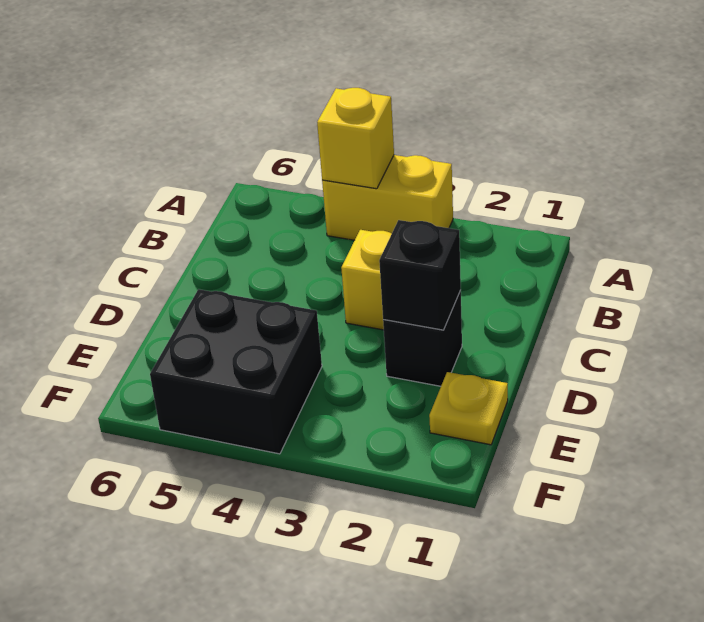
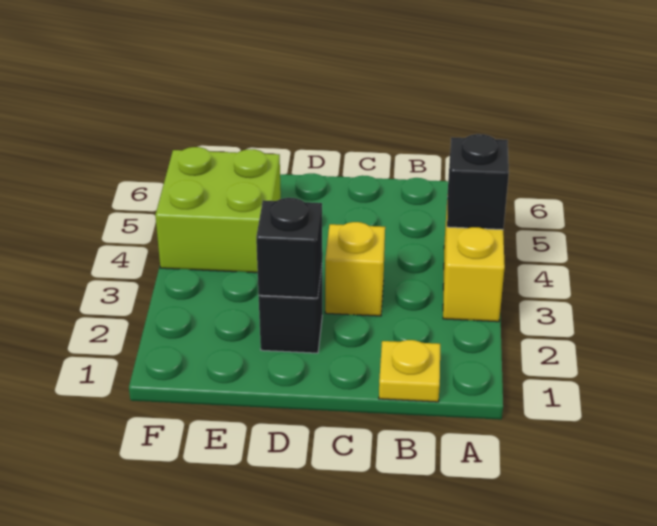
yellow brick A4 level 2 -> black brick A4 level 2
yellow plate E1 level 1 -> yellow plate B1 level 1
black brick E4:F5 level 1 -> lime brick E4:F5 level 1

